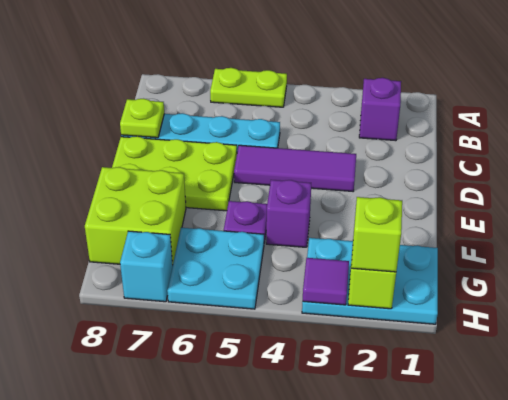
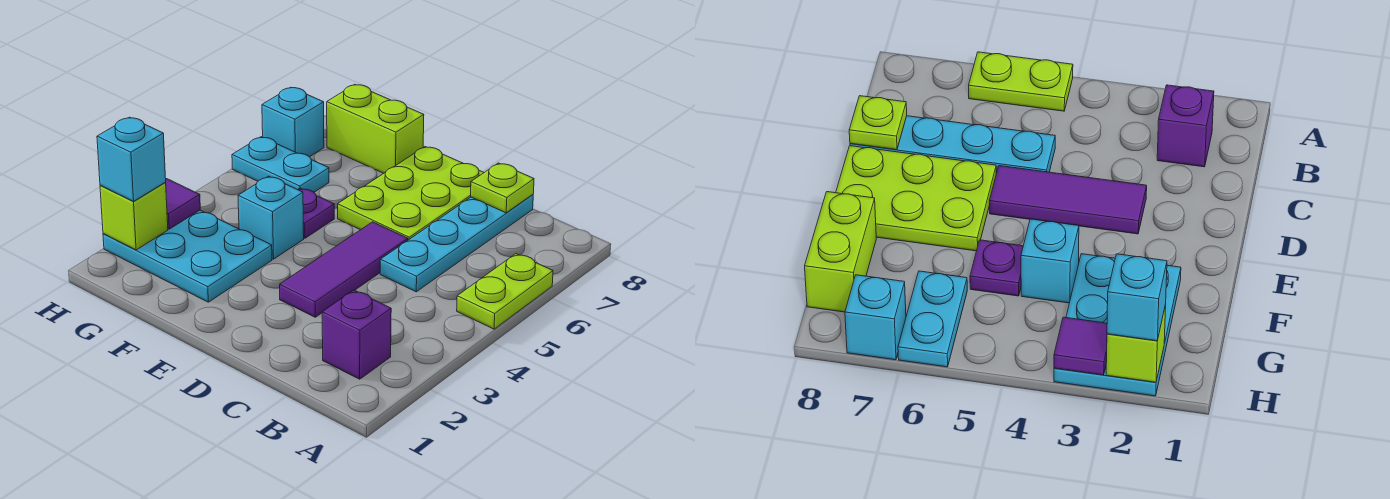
purple brick F4 level 1 -> cyan brick F4 level 1
lime brick F7:G8 level 1 -> lime brick F8:G8 level 1
cyan plate G1:H3 level 1 -> cyan plate F2:H3 level 1
cyan plate G5:H6 level 1 -> cyan plate G6:H6 level 1
lime brick H2 level 3 -> cyan brick H2 level 3

